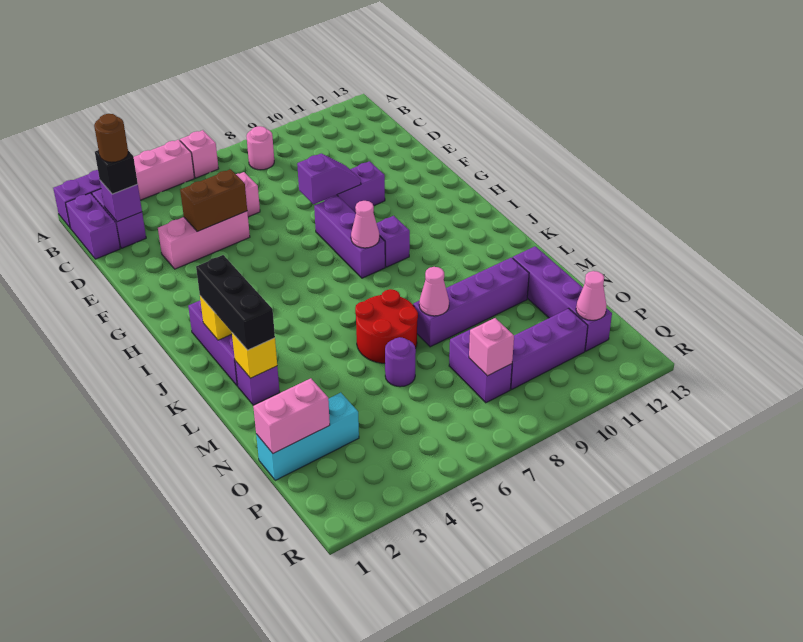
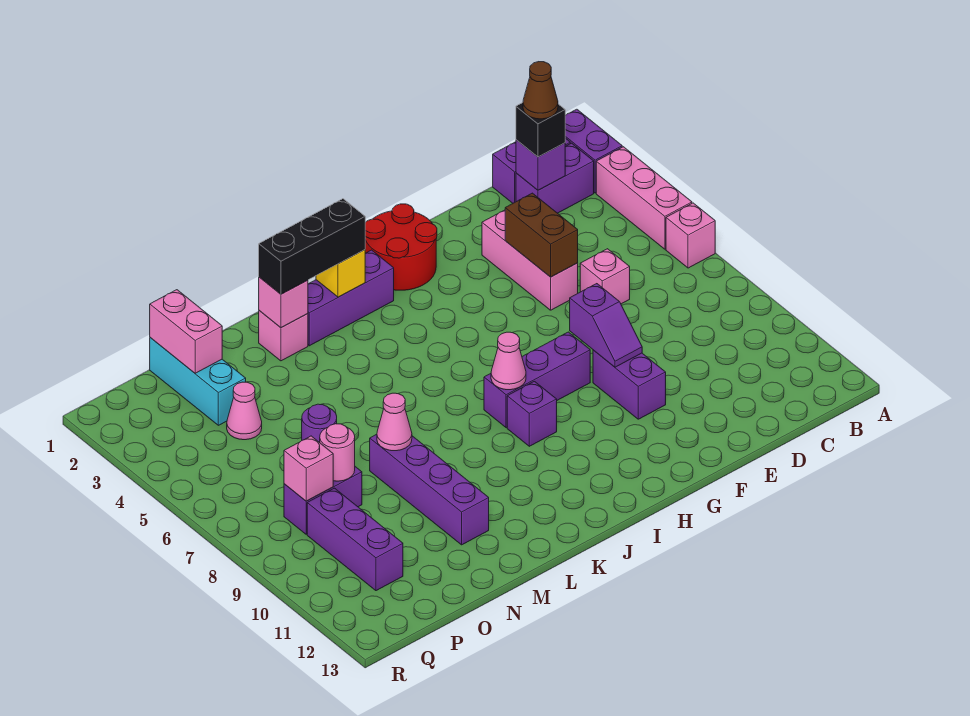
pink round brick B8 level 1 -> pink round brick O8 level 2
brown round brick C2 level 4 -> brown cone C2 level 4
purple brick L2 level 1 -> pink brick L2 level 1
yellow brick L2 level 2 -> pink brick L2 level 2
red round brick L6:M7 level 1 -> red round brick G1:H2 level 1
purple brick M12:P12 level 1 -> none
pink cone P12 level 2 -> pink cone O4 level 1

